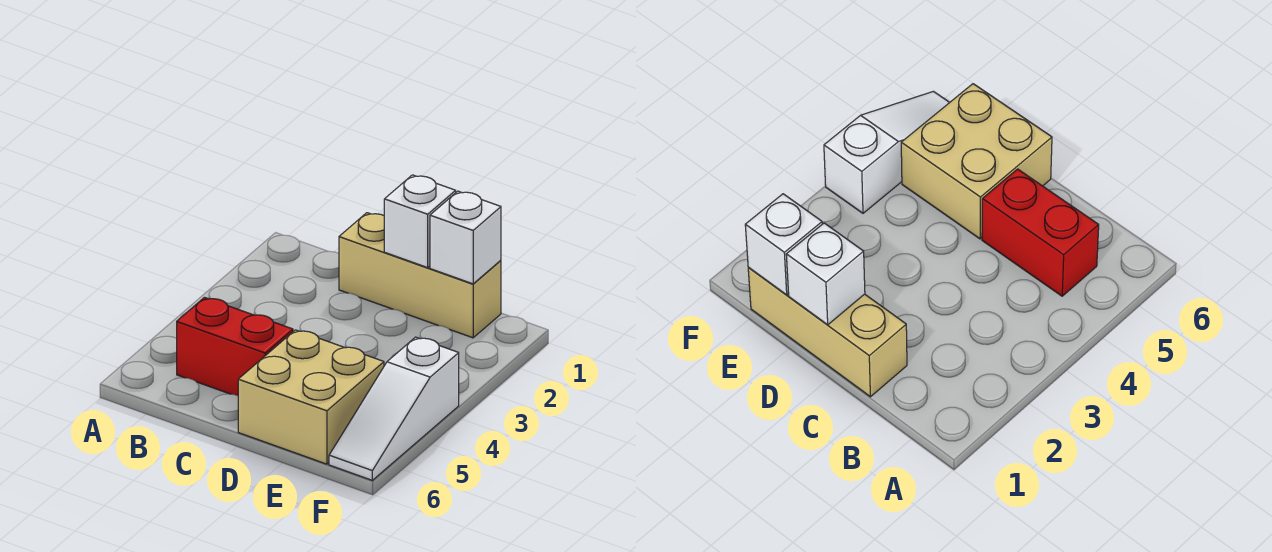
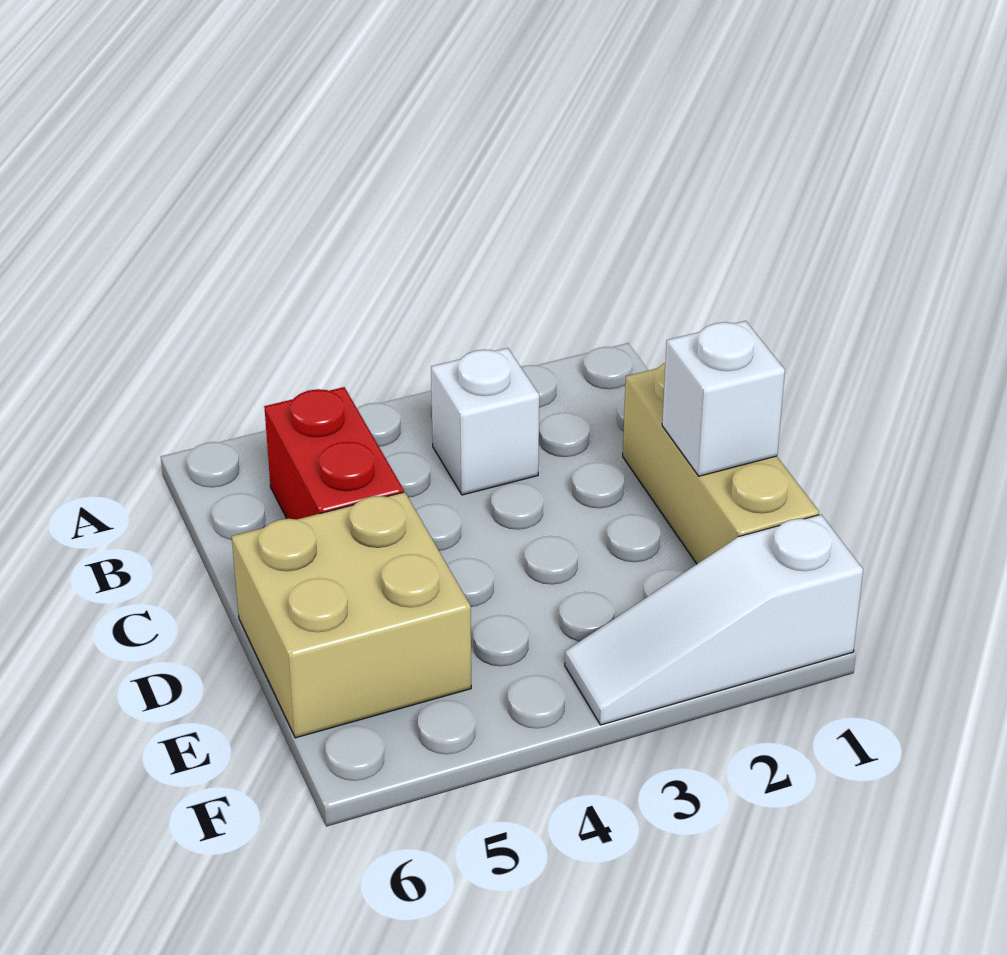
white brick E1 level 2 -> white brick B3 level 1
white slope F4:F6 level 1 top 4 -> white slope F1:F3 level 1 top 1

